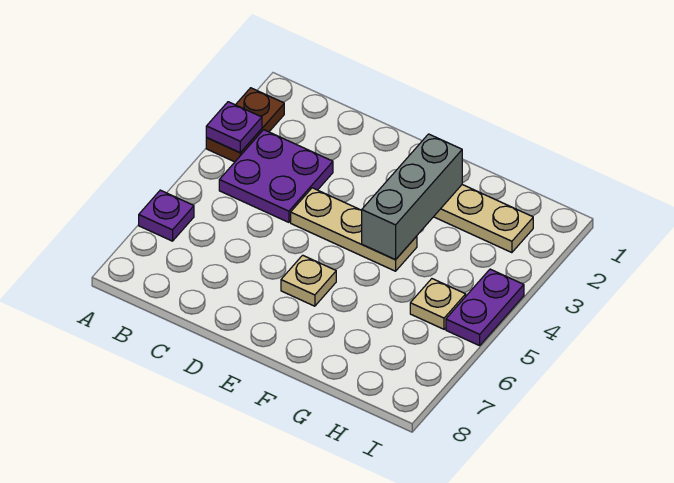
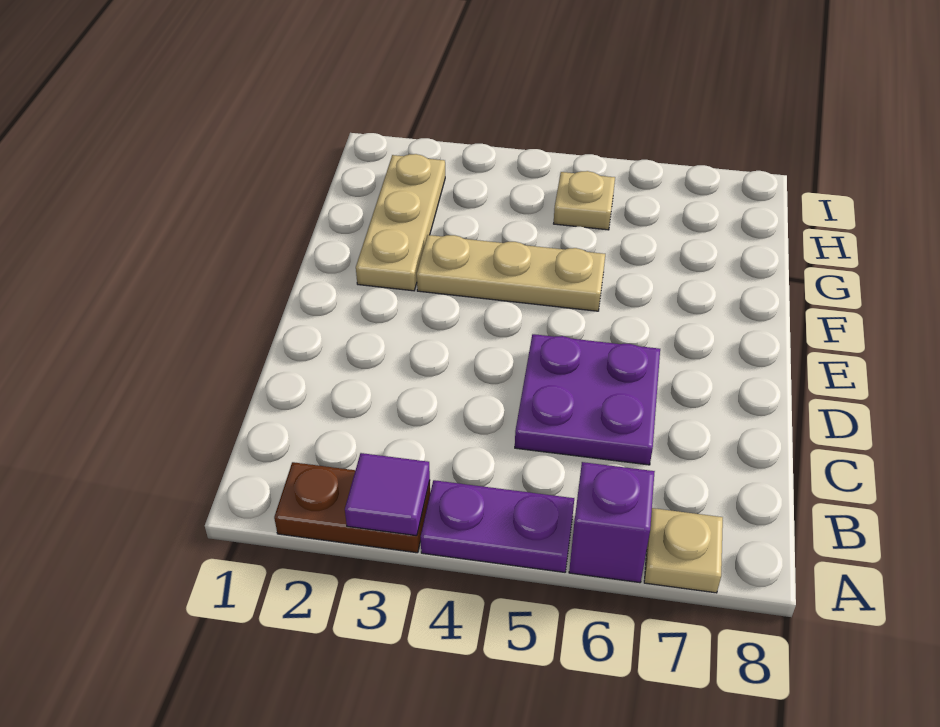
purple plate A3 level 2 -> purple tile A3 level 2
purple plate A6 level 1 -> purple brick A6 level 1
purple plate B3:C4 level 1 -> purple plate C5:D6 level 1
tan plate D4:F4 level 1 -> tan plate F3:F5 level 1
tan plate E6 level 1 -> tan plate A7 level 1
grey brick F2:F4 level 2 -> none
purple plate I4:I5 level 1 -> purple plate A4:A5 level 1

